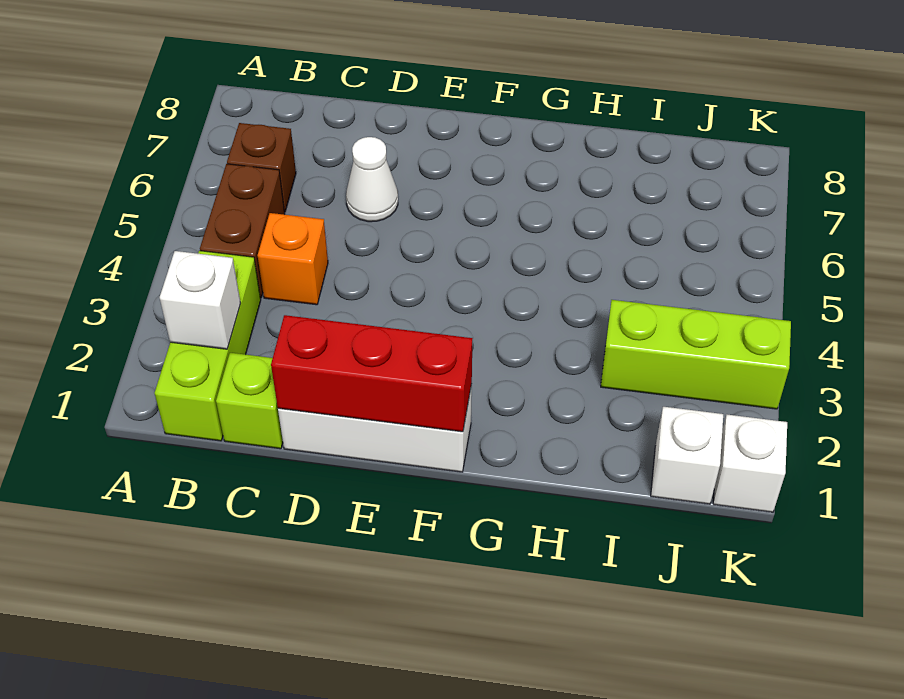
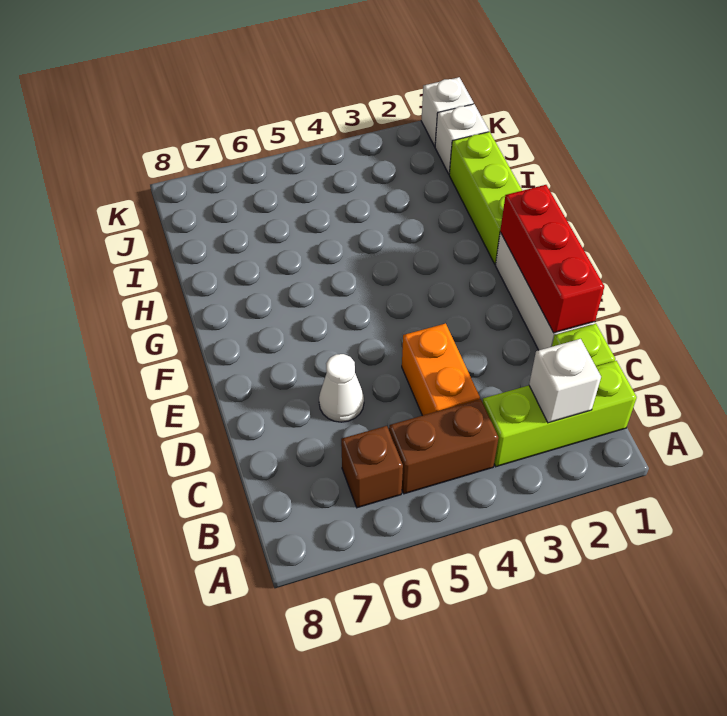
orange brick C4 level 1 -> orange brick C4:D4 level 1
lime brick I3:K3 level 1 -> lime brick G1:I1 level 1

